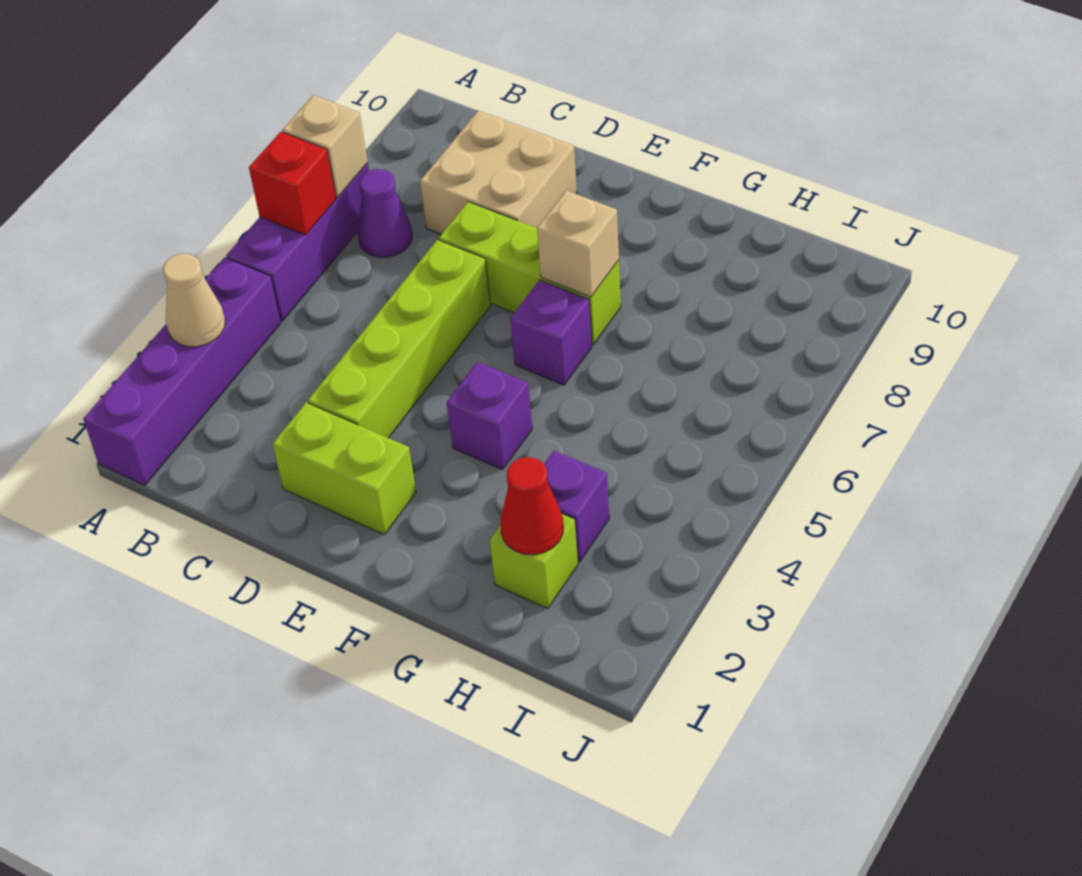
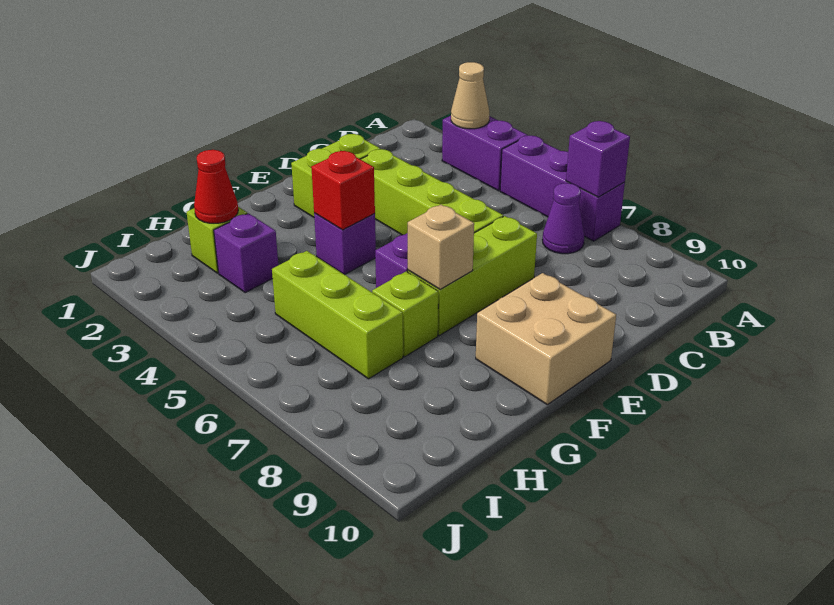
purple brick A1:A4 level 1 -> purple brick A3:A4 level 1
red brick A6 level 2 -> red brick F4 level 2
tan brick A7 level 2 -> purple brick A7 level 2
tan brick C8:D9 level 1 -> tan brick E9:F10 level 1
none -> lime brick G7 level 1
none -> lime brick H5:H7 level 1

